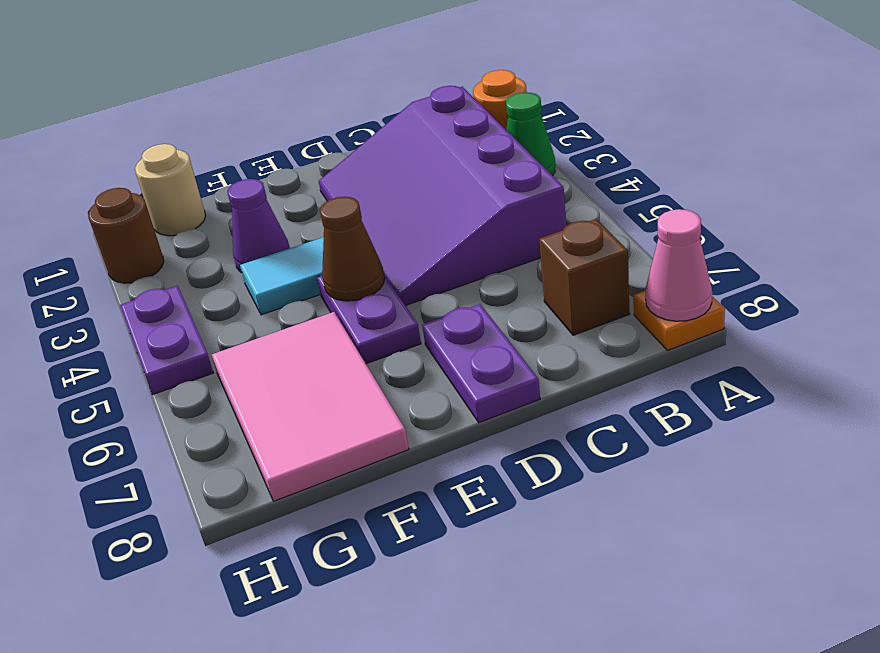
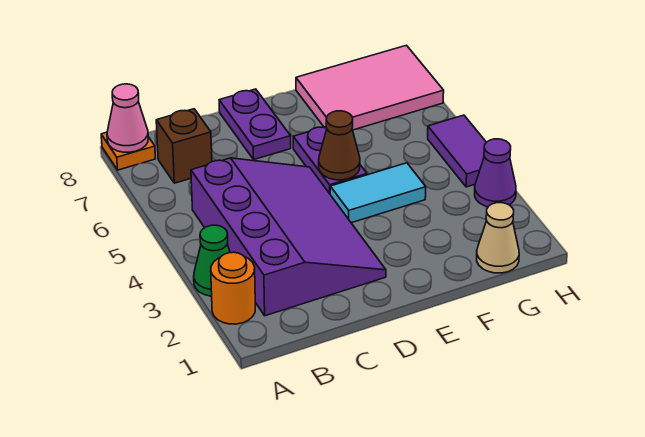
purple cone F3 level 1 -> purple cone H3 level 1
pink tile F6:G8 level 1 -> pink tile F7:H8 level 1
tan round brick G1 level 1 -> tan cone G1 level 1
brown round brick H2 level 1 -> none
purple plate H4:H5 level 1 -> purple tile H4:H5 level 1

